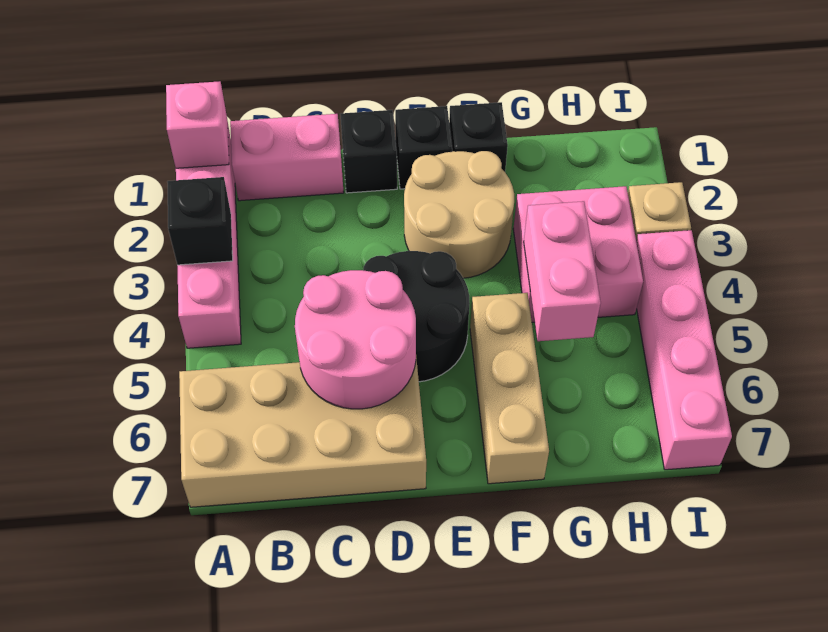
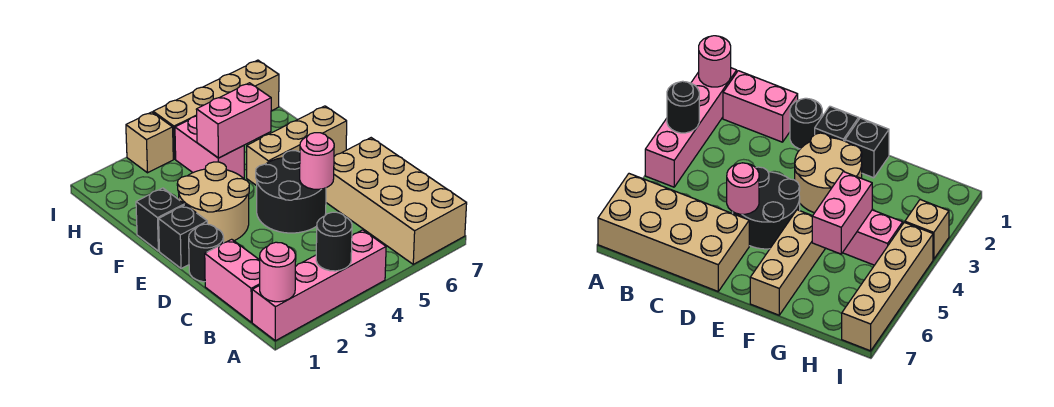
pink brick A1 level 2 -> pink round brick A1 level 2
black brick A3 level 2 -> black round brick A3 level 2
pink round brick C5:D6 level 2 -> pink round brick D5 level 2
black brick D1 level 1 -> black round brick D1 level 1
pink brick G3:H4 level 1 -> pink brick G4:H4 level 1
pink brick I4:I7 level 1 -> tan brick I4:I7 level 1

